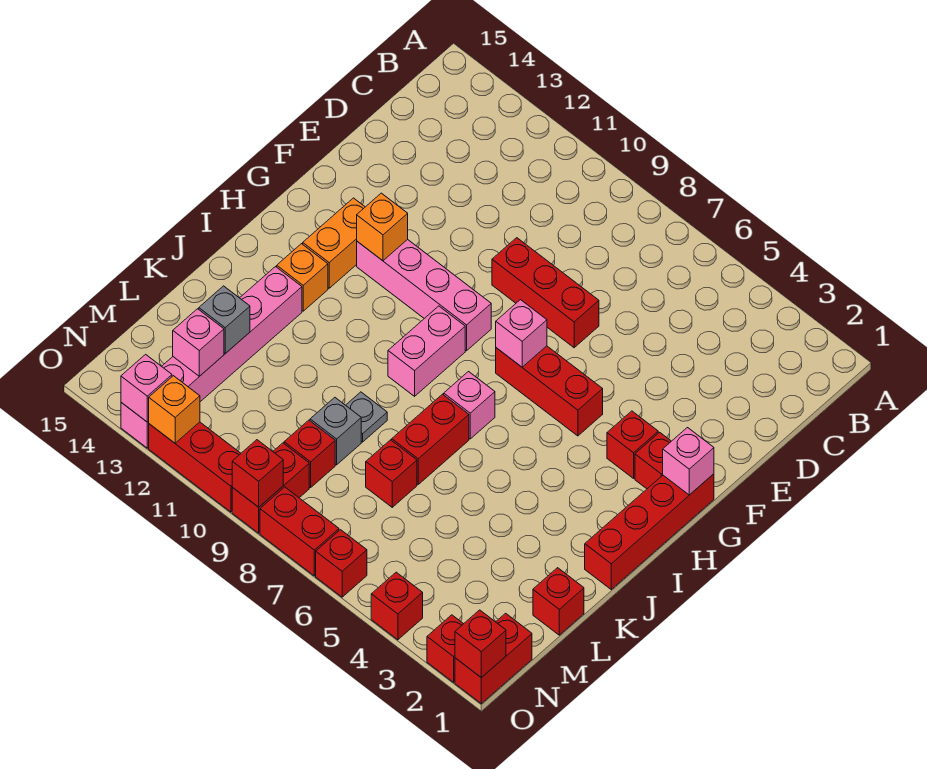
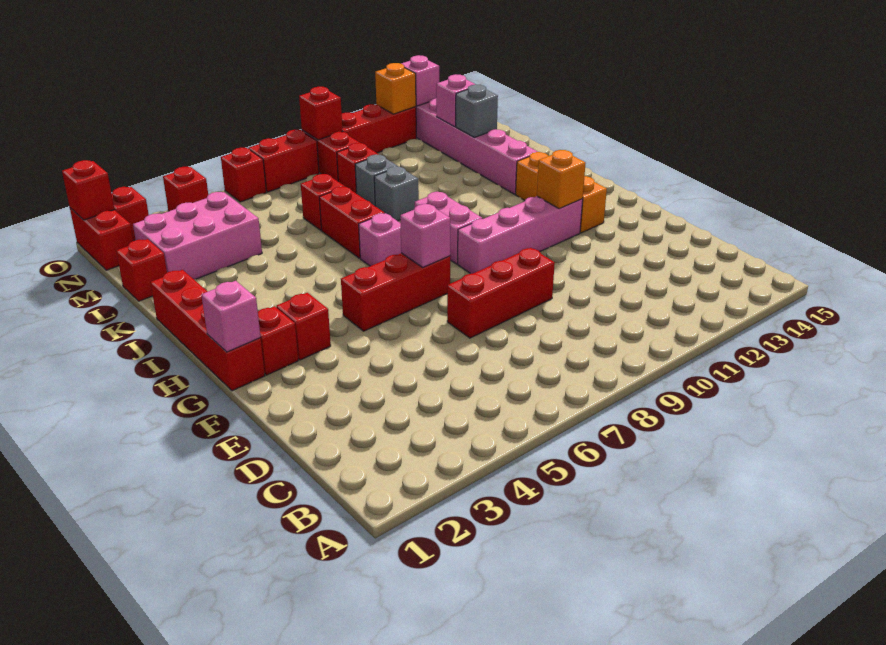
grey plate K9 level 1 -> grey brick K9 level 1
none -> pink brick L2:M4 level 1

